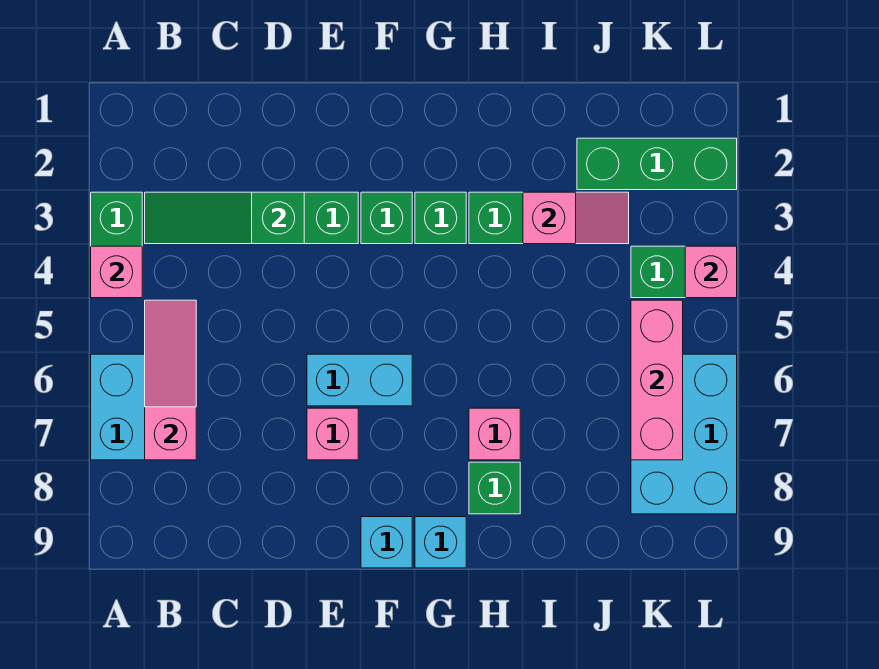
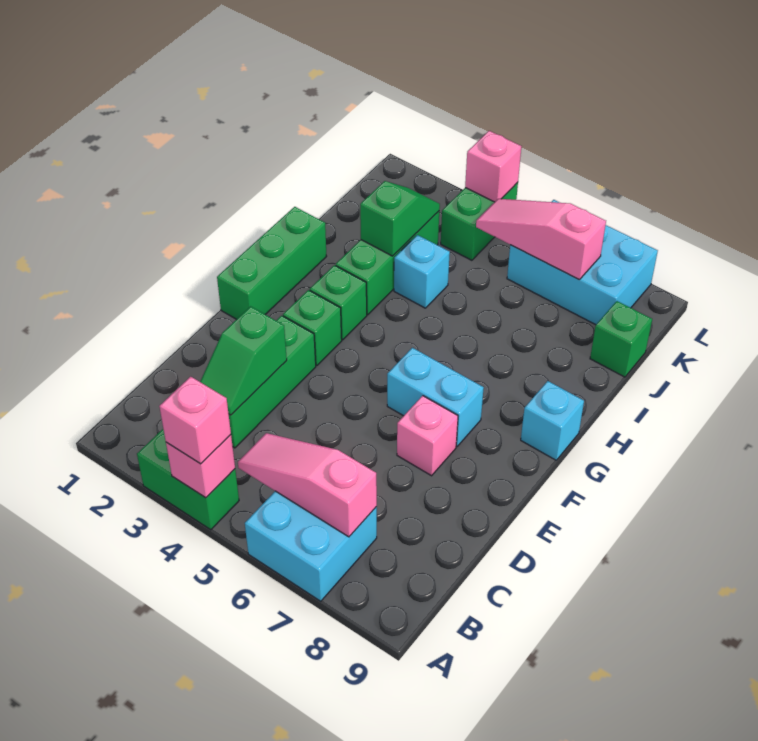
green slope B3:D3 level 2 top D -> green slope C3:D3 level 2 top D
cyan brick E6:F6 level 1 -> cyan brick F6:F7 level 1
cyan brick F9 level 1 -> cyan brick I4 level 1
pink brick H7 level 1 -> pink brick A4 level 3
green brick H8 level 1 -> green brick J9 level 1
pink slope I3:J3 level 2 top I -> green slope I3:J3 level 2 top I
green brick J2:L2 level 1 -> green brick F1:H1 level 1
pink brick K5:K7 level 2 -> pink slope K5:K7 level 2 top 7

